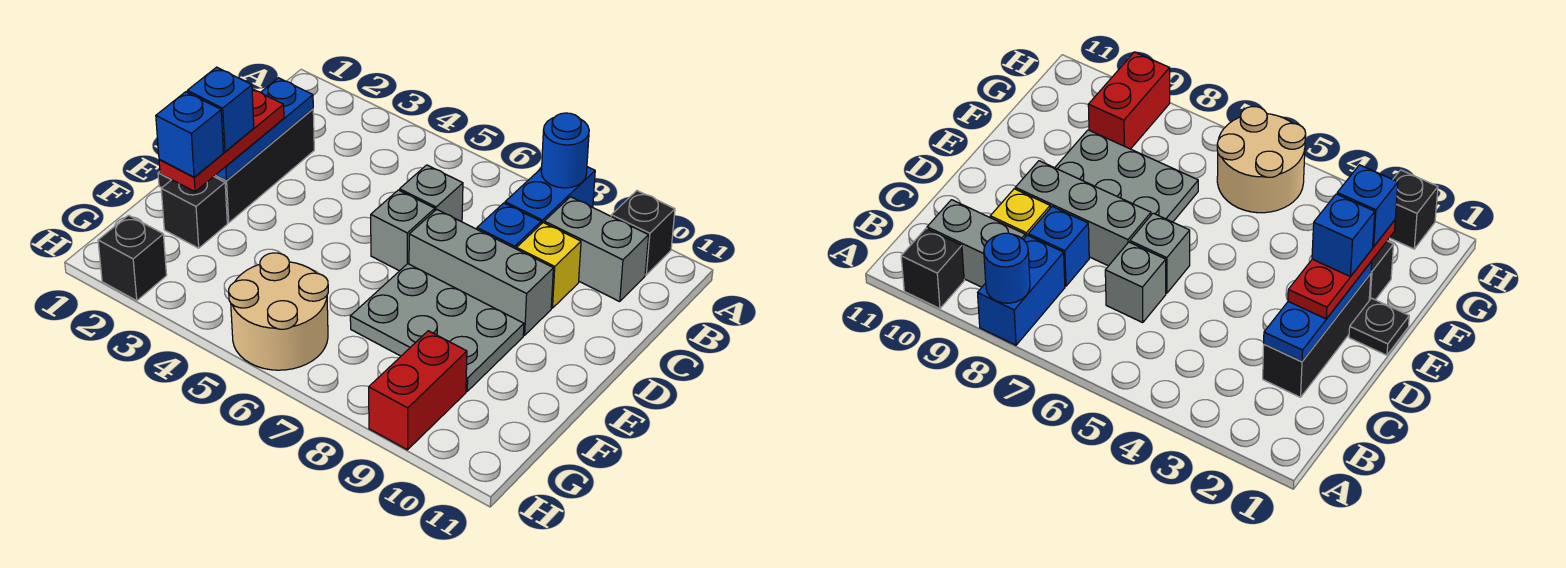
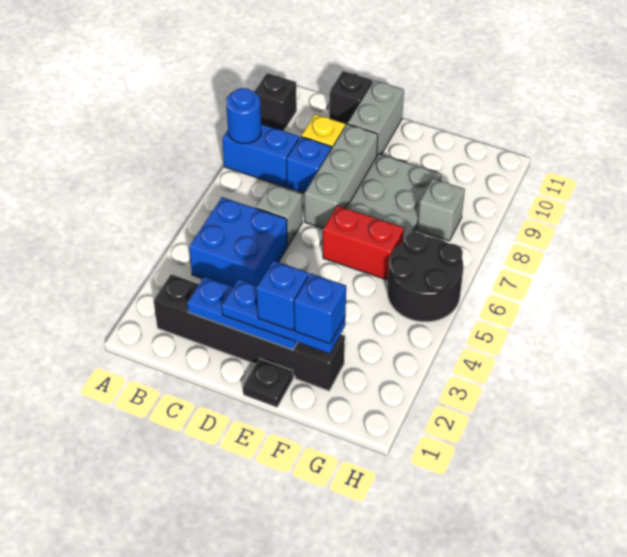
none -> blue brick B4:C5 level 1
grey brick B9:B10 level 1 -> grey brick D10:D11 level 1
black brick C2:E2 level 1 -> black brick B2:E2 level 1
red plate D2:F2 level 3 -> blue plate D2:F2 level 3
grey brick D6 level 1 -> grey brick G8 level 1
tan round brick G5:H6 level 1 -> black round brick G5:H6 level 1
red brick G9:H9 level 1 -> red brick E6:F6 level 1
black brick H2 level 1 -> black brick C11 level 1

